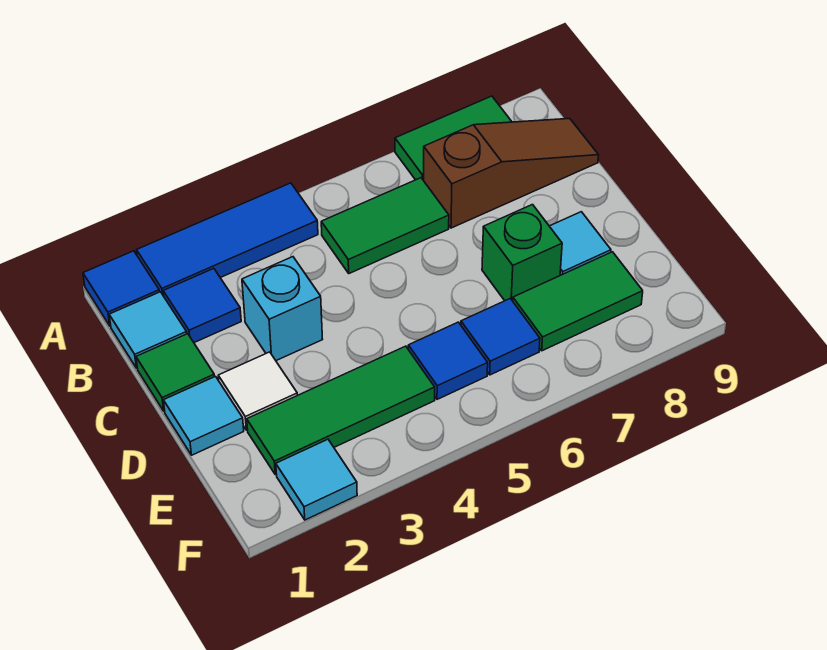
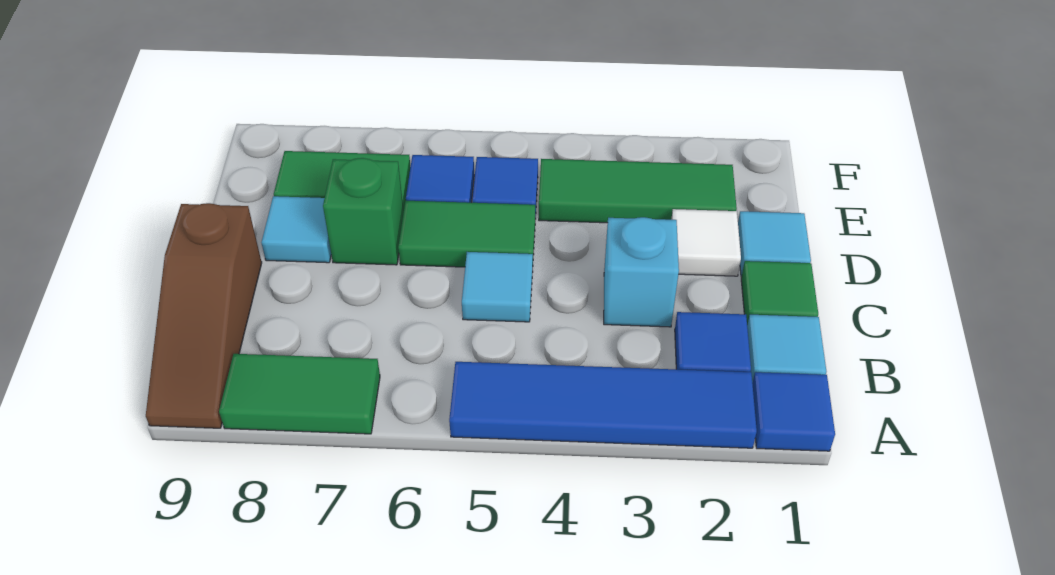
blue tile A2:A4 level 1 -> blue tile A2:A5 level 1
green tile B5:B6 level 1 -> green tile D5:D6 level 1
brown slope B7:B9 level 1 top 7 -> brown slope A9:C9 level 1 top C
cyan tile F2 level 1 -> cyan tile C5 level 1

